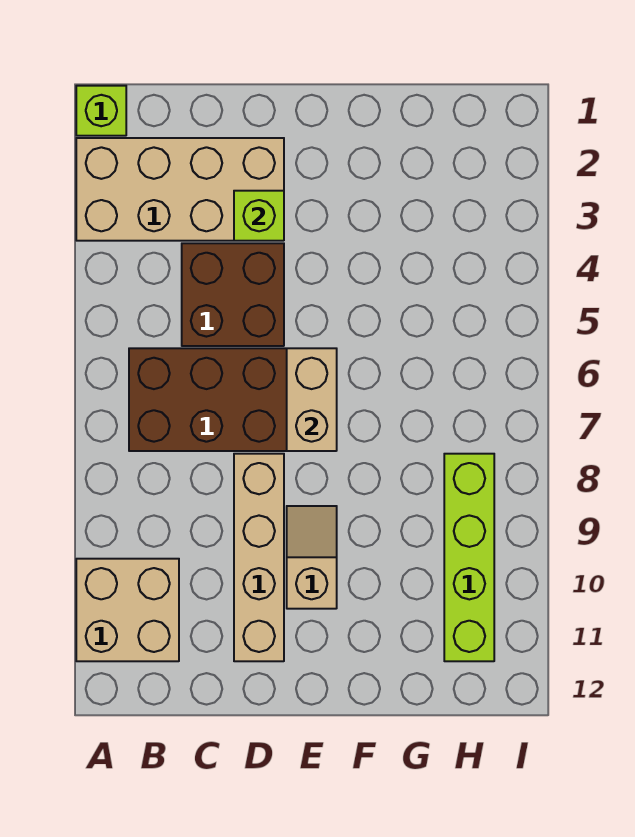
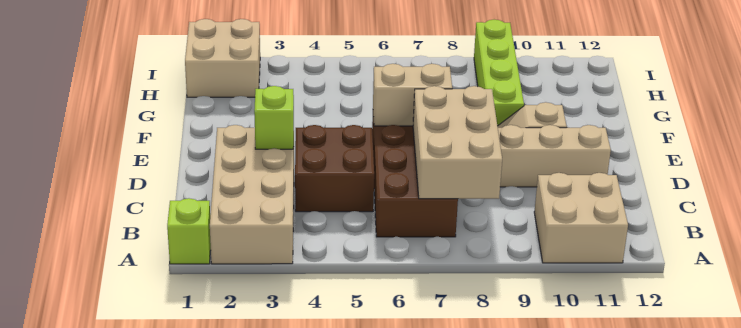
none -> tan brick B7:D8 level 2
none -> tan brick H1:I2 level 1
lime brick H8:H11 level 1 -> lime brick F9:I9 level 1

